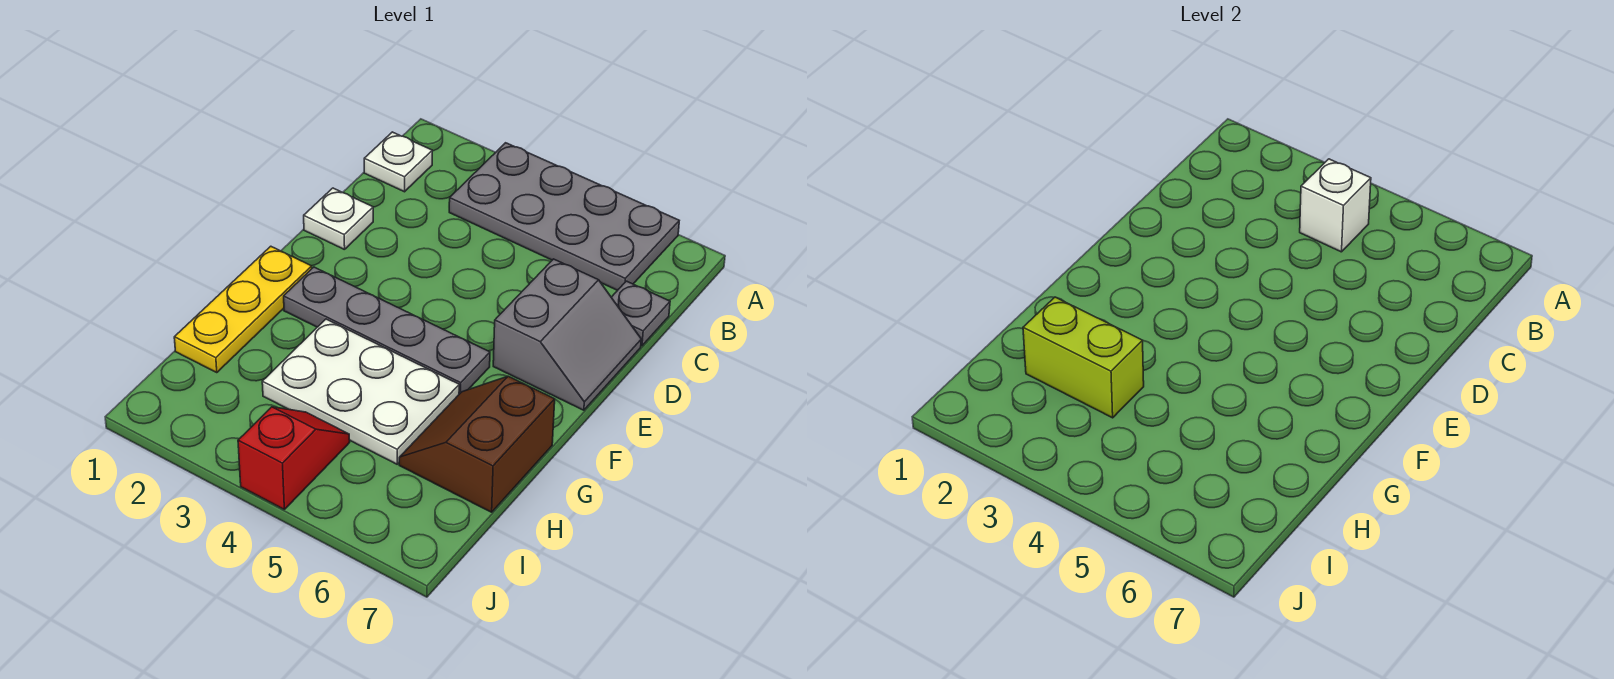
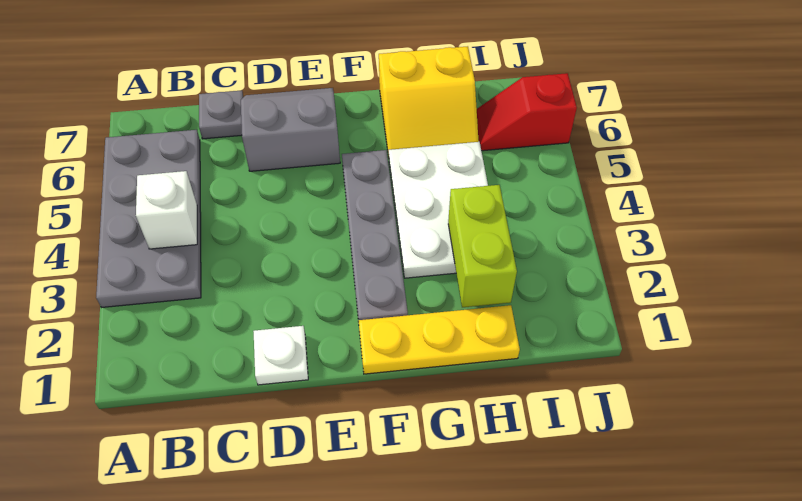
white plate B1 level 1 -> none
brown slope G6:H7 level 1 top 7 -> yellow slope G6:H7 level 1 top 7
red slope I4:J4 level 1 top J -> red slope I6:J6 level 1 top J

